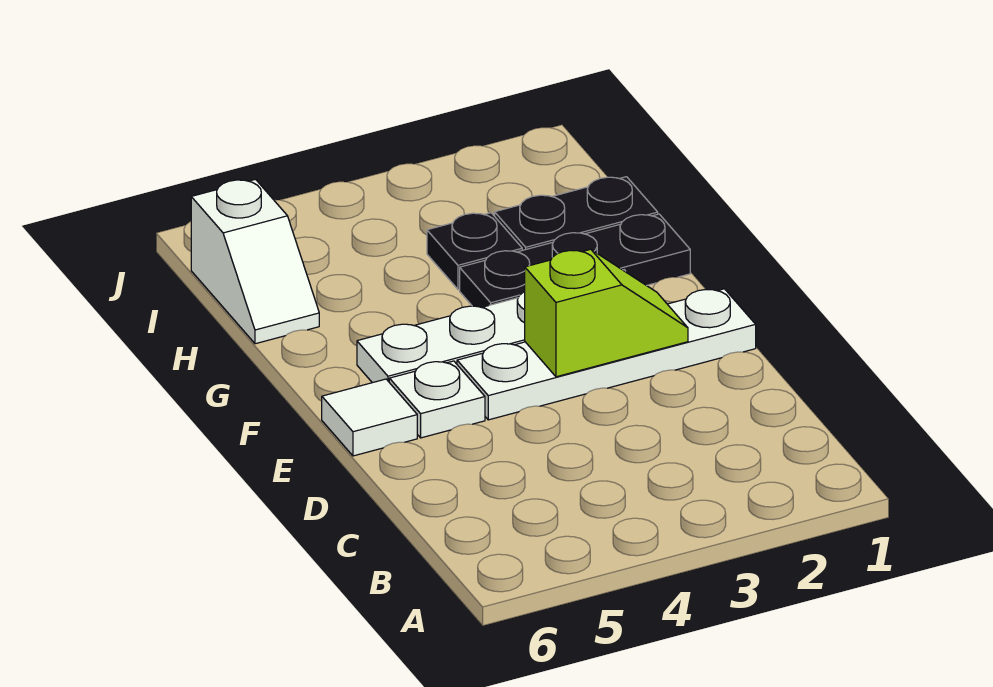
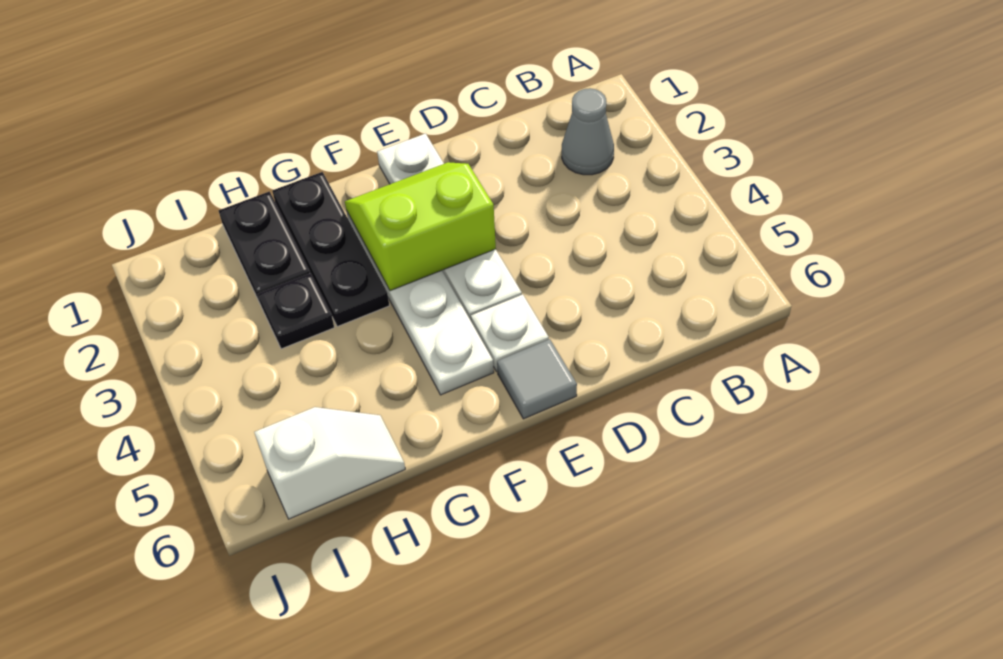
none -> grey cone B2 level 1
lime slope E2:E3 level 2 top 3 -> lime slope E2:F3 level 2 top 3
white tile E6 level 1 -> grey tile E6 level 1

